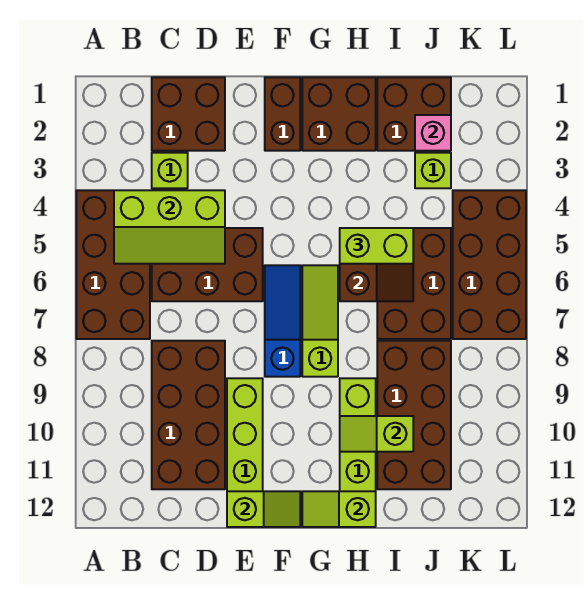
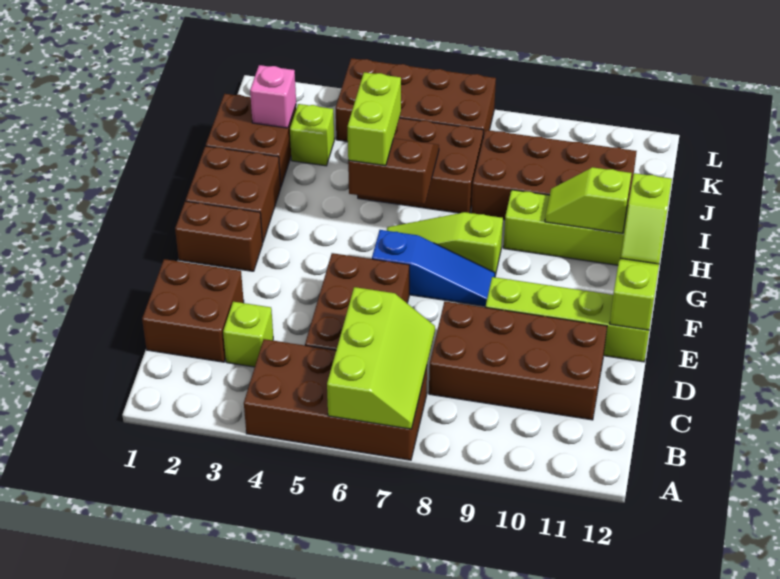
lime slope B4:D5 level 2 top 4 -> lime slope A6:C7 level 2 top 6
blue slope F6:F8 level 1 top 8 -> blue slope F6:F8 level 1 top 6
lime slope H10:I10 level 2 top I -> lime slope H10:H11 level 2 top 11

